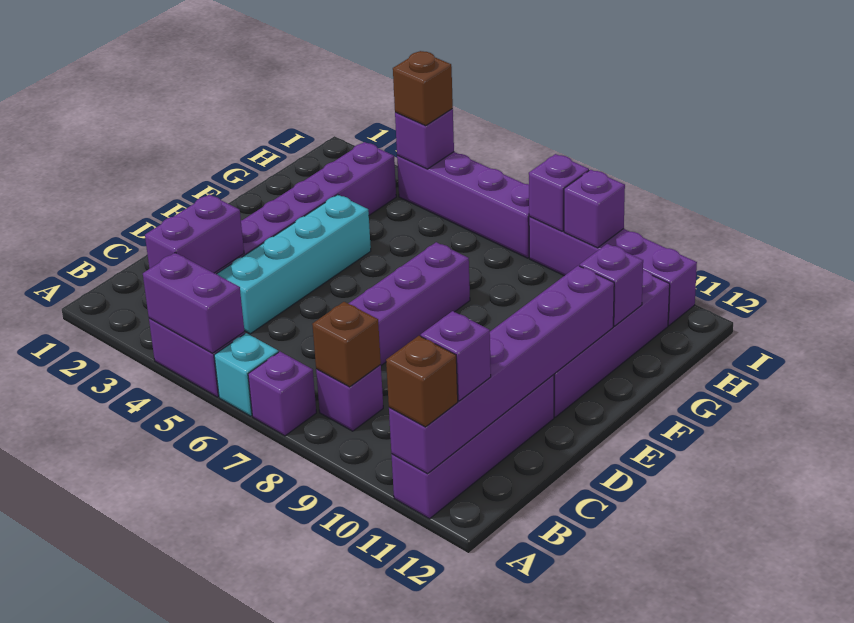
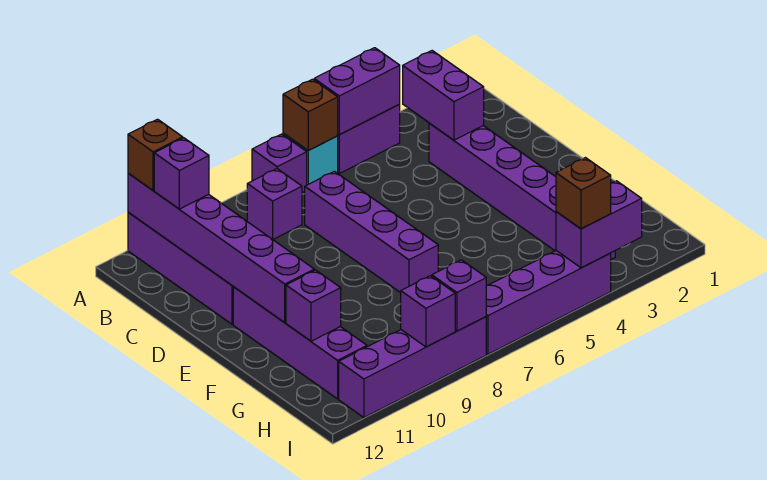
brown brick B8 level 2 -> brown brick A6 level 2
cyan brick C4:F4 level 1 -> none
purple brick I4 level 2 -> purple brick I3:I4 level 2

